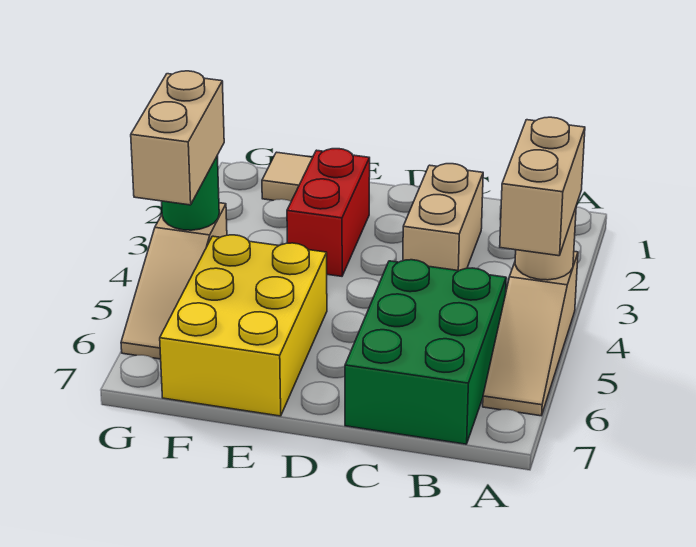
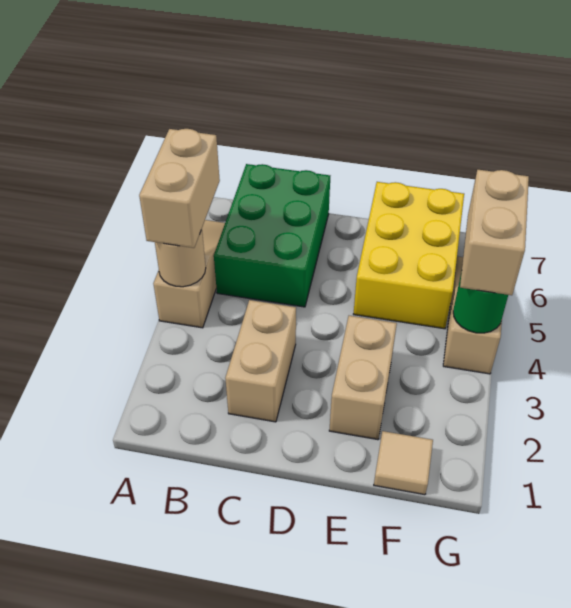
red brick E2:E3 level 1 -> tan brick E2:E3 level 1

